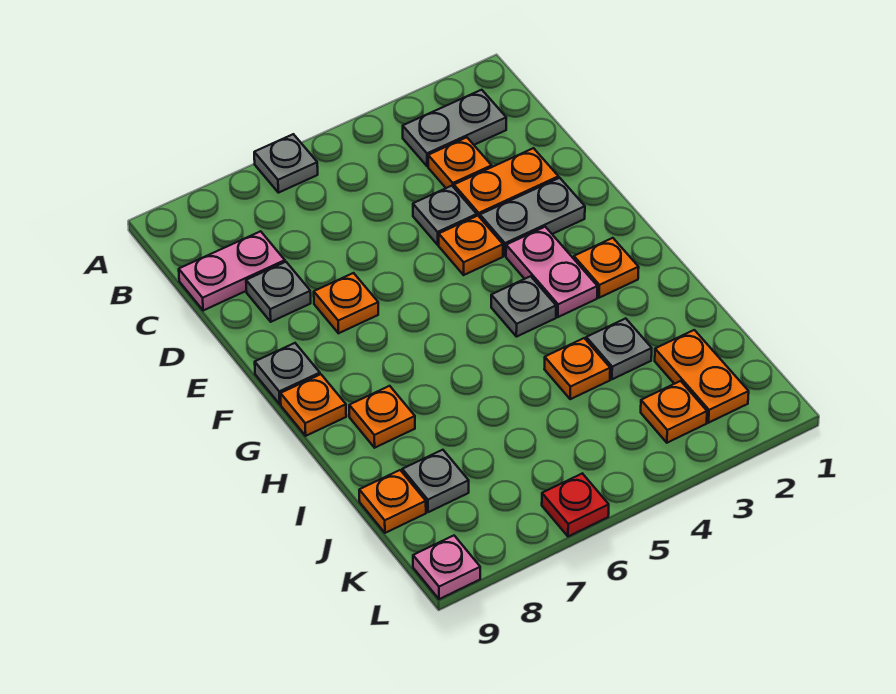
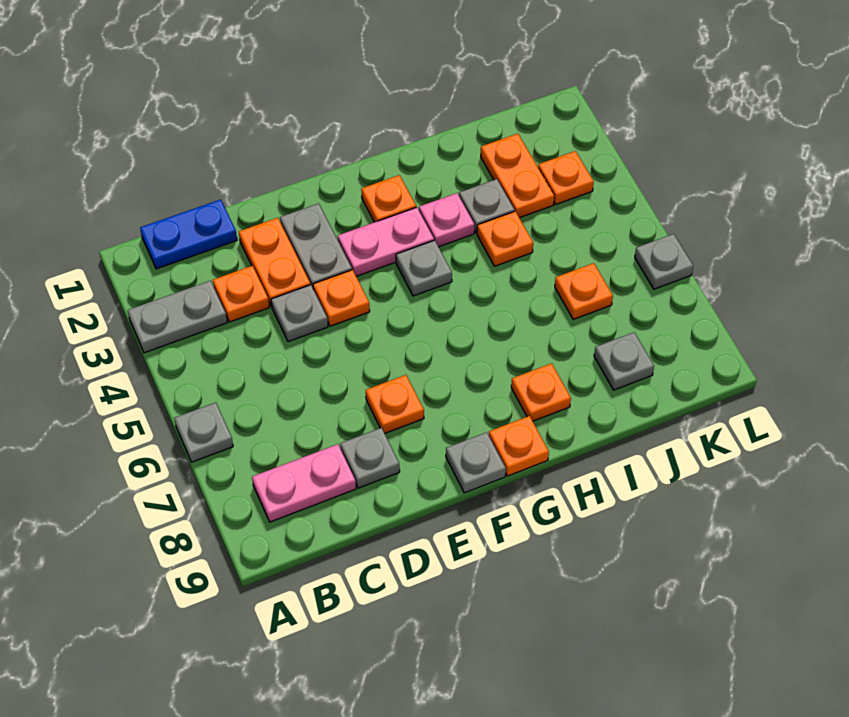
none -> blue plate B1:C1 level 1
grey plate B2:B3 level 1 -> grey plate A3:B3 level 1
pink plate C8:C9 level 1 -> pink plate B8:C8 level 1
orange plate J2:K2 level 1 -> orange plate J2:J3 level 1
orange plate J9 level 1 -> orange plate J6 level 1
red plate L6 level 1 -> grey plate L6 level 1
pink plate L9 level 1 -> pink plate H3 level 1

